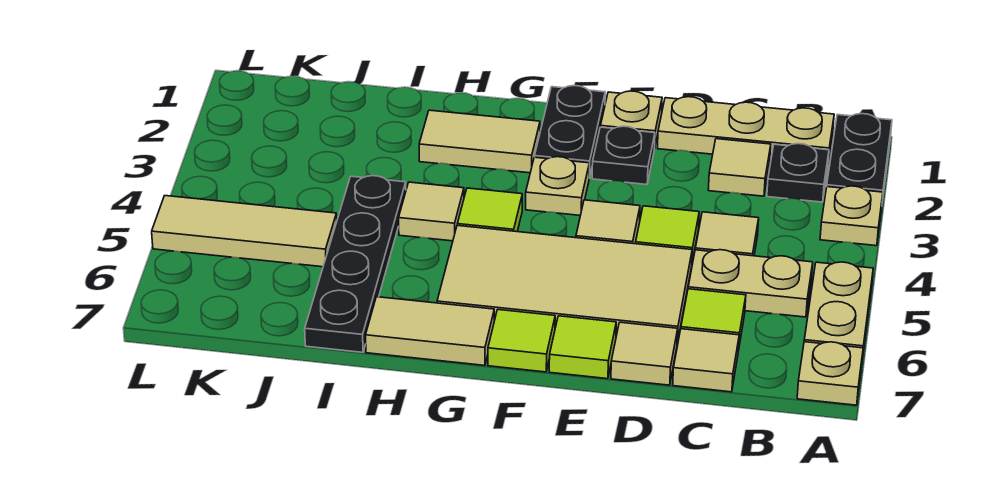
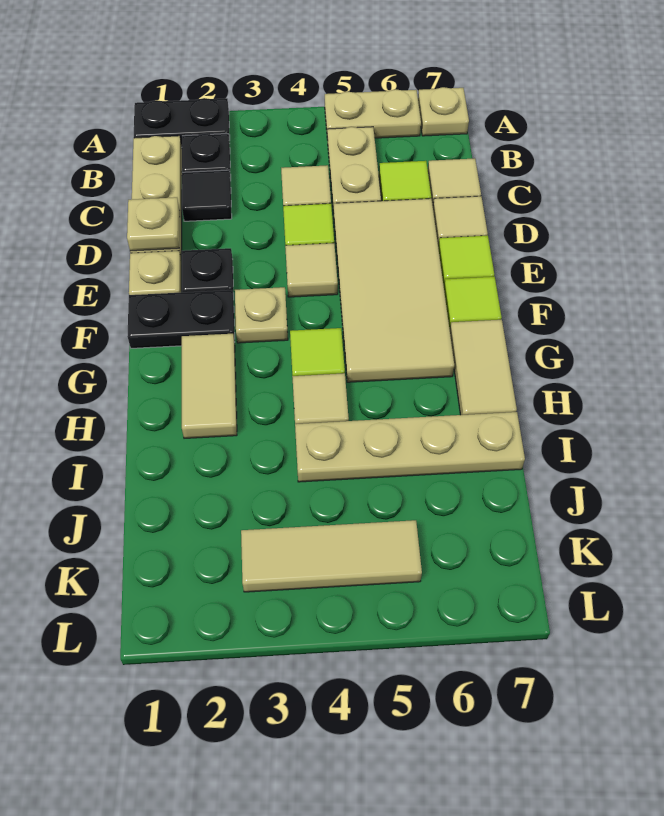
tan plate A3 level 1 -> tan plate D1 level 2
tan tile C2 level 1 -> black tile C2 level 1
black plate I4:I7 level 1 -> tan plate I4:I7 level 1
tan tile J5:L5 level 1 -> tan tile K3:K5 level 1

